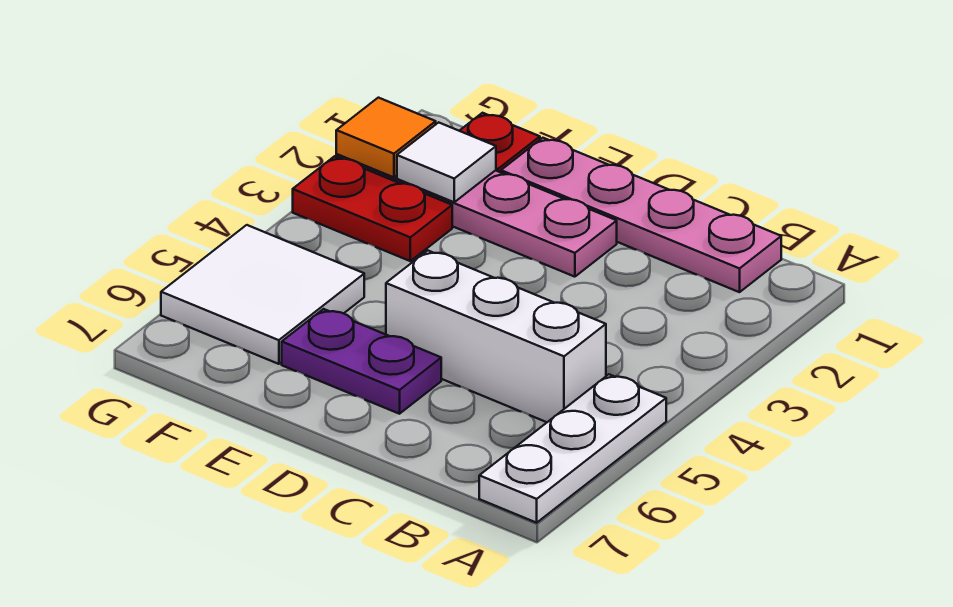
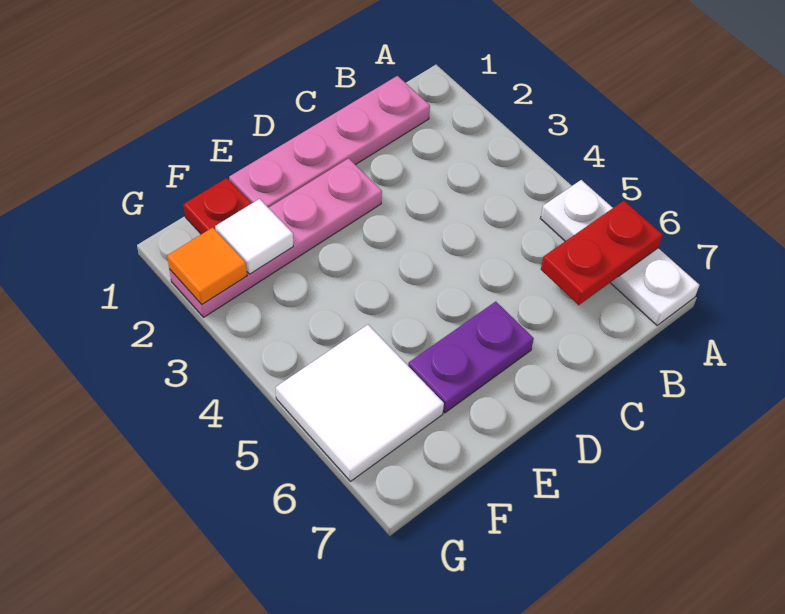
white brick B5:D5 level 1 -> none
red plate F3:G3 level 1 -> red plate A6:B6 level 2

